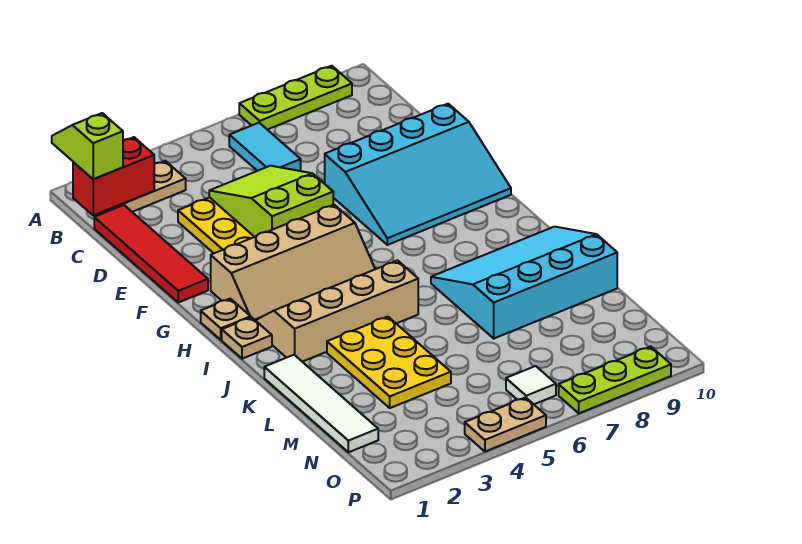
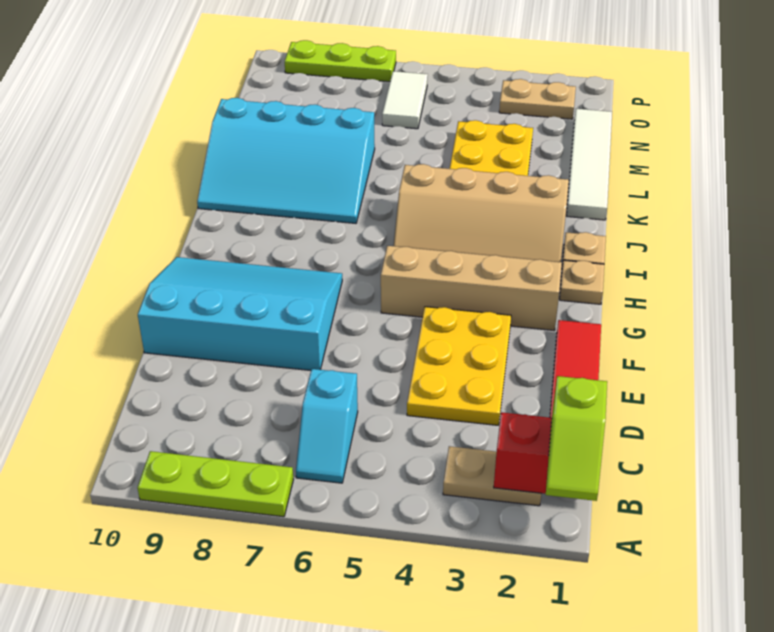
cyan tile B6:C6 level 1 -> cyan slope B6:C6 level 1 top C
lime slope D4:F5 level 2 top F -> none
white tile O6 level 1 -> white tile N6:O6 level 1
tan plate P4:P5 level 1 -> tan plate O2:O3 level 1

